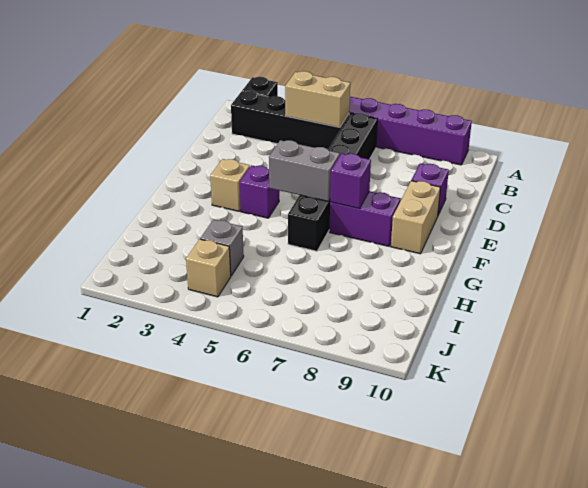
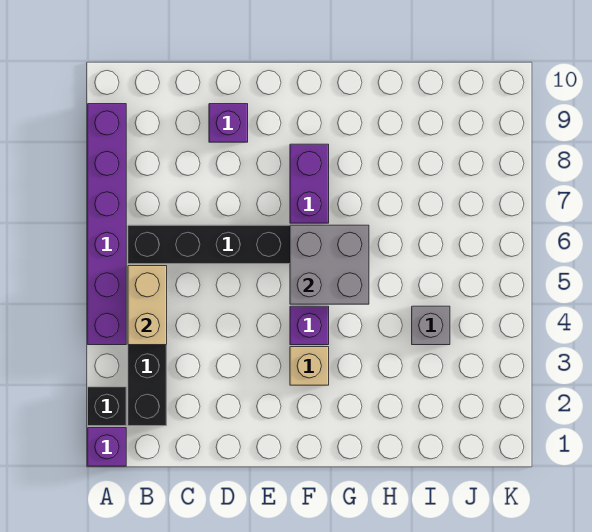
tan brick E9:F9 level 1 -> none
grey brick F5:F6 level 2 -> grey brick F5:G6 level 2
purple brick F7 level 2 -> purple brick A1 level 1
tan brick J4 level 1 -> none

